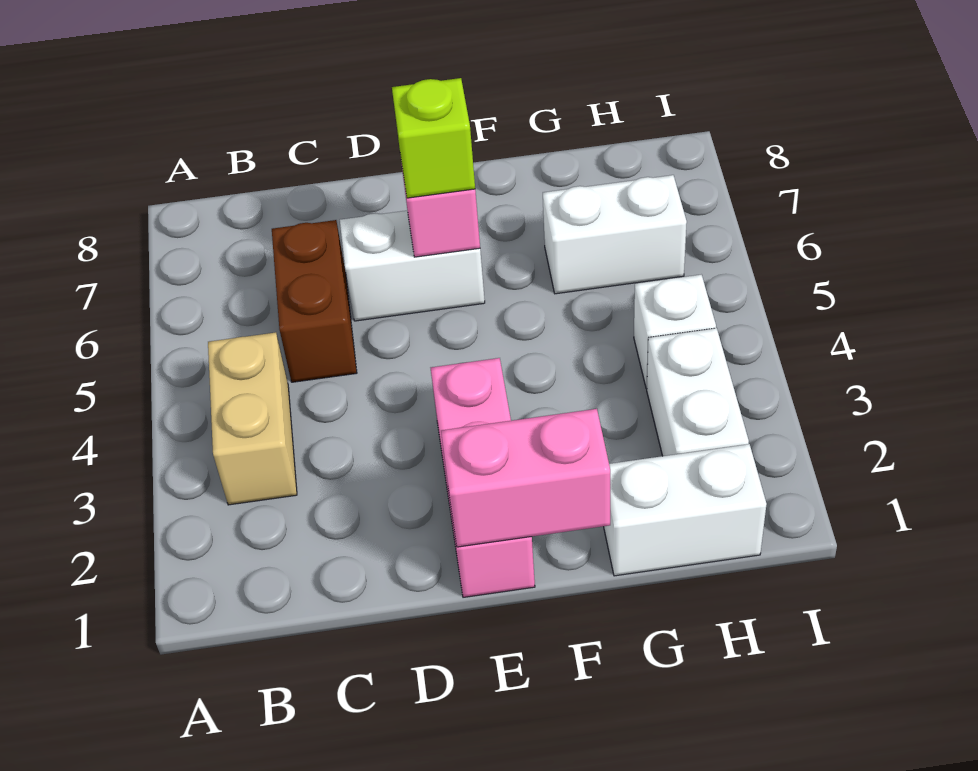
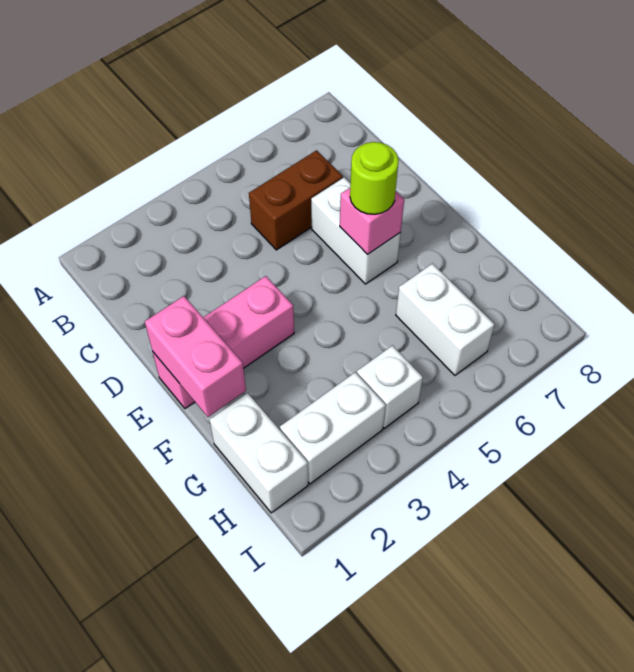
tan brick B3:B4 level 1 -> none
lime brick E6 level 3 -> lime round brick E6 level 3

